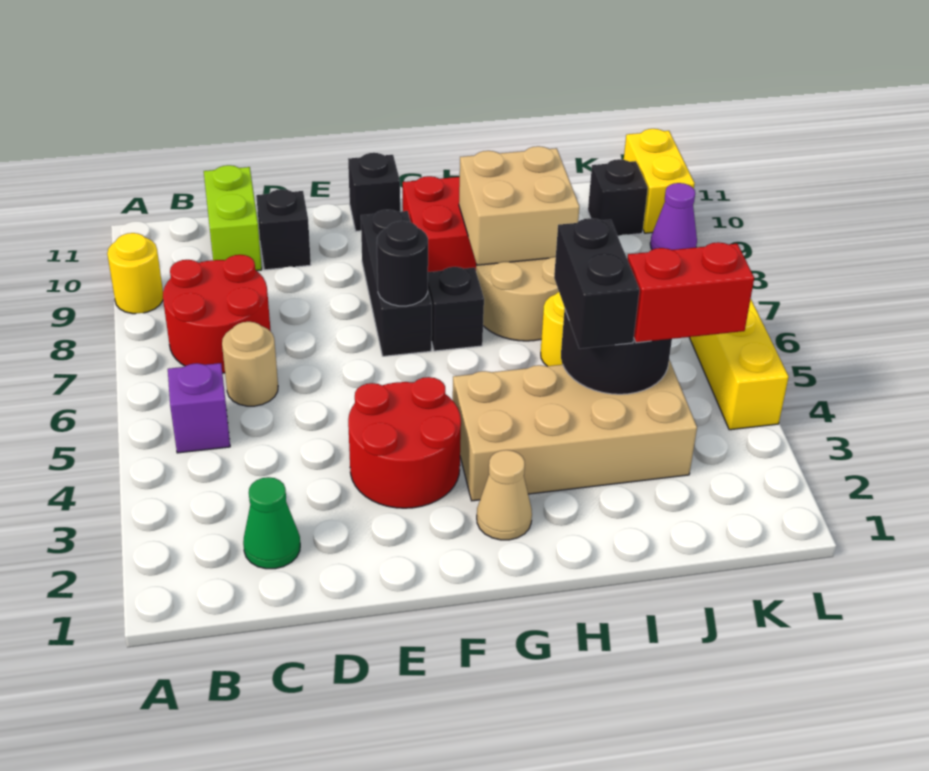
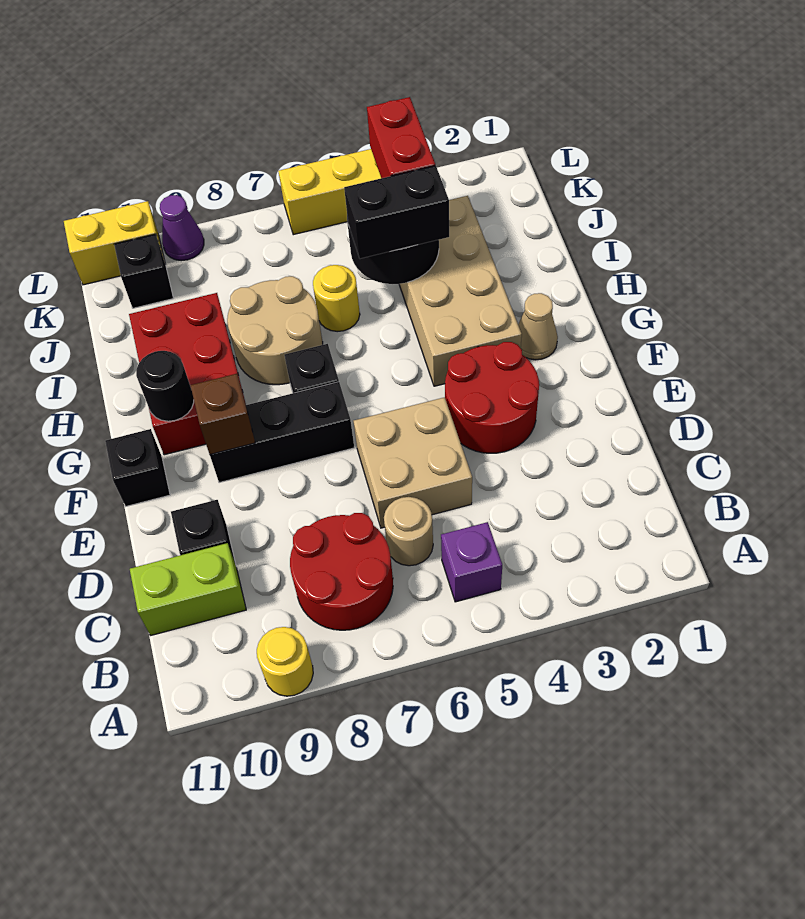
green cone C2 level 1 -> none
black round brick F7 level 2 -> black round brick G10 level 2
none -> brown brick F9 level 2
tan brick H8:I9 level 2 -> tan brick D5:E6 level 1

